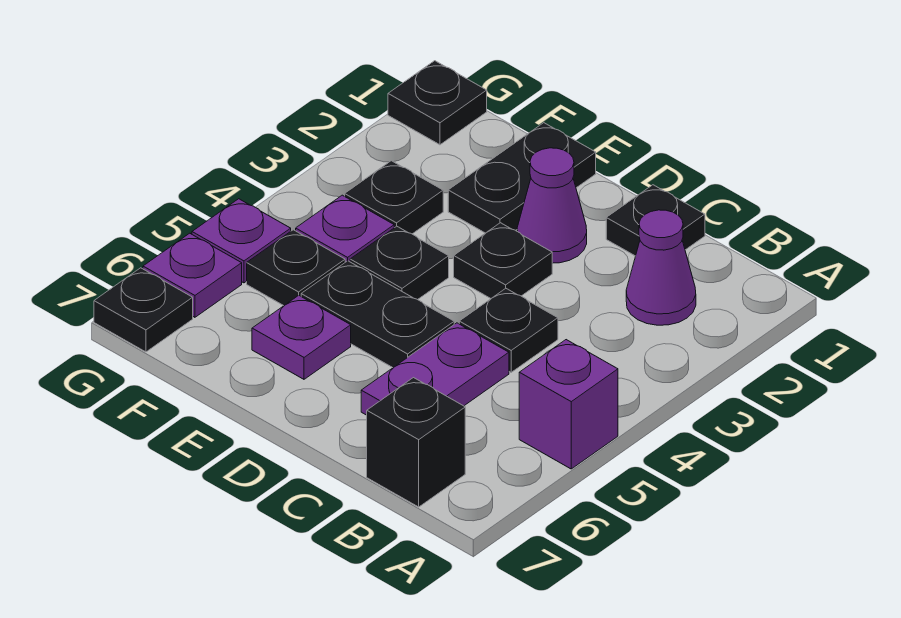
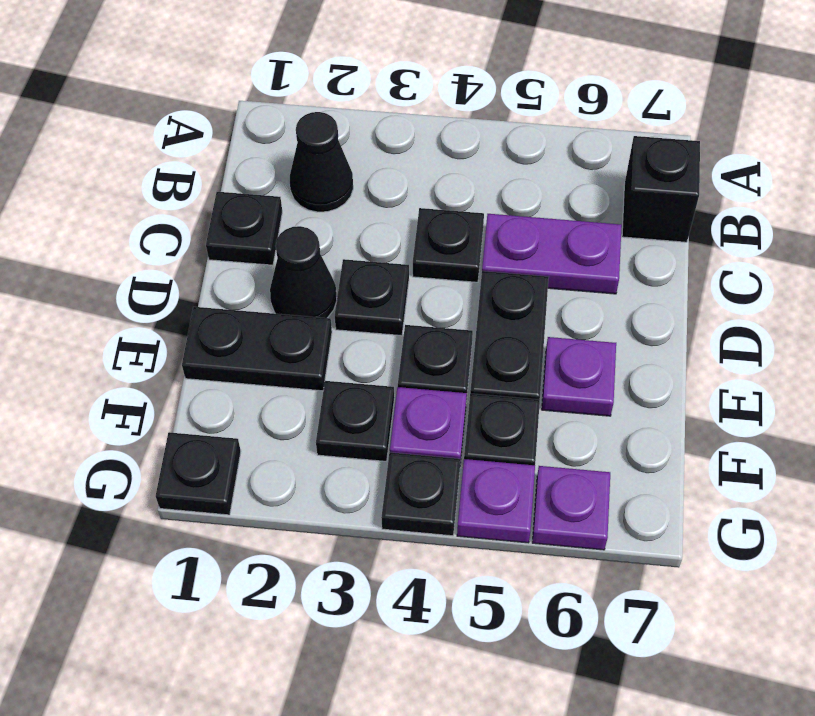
purple brick A5 level 1 -> none
purple cone B2 level 1 -> black cone B2 level 1
purple cone D2 level 1 -> black cone D2 level 1
black plate G7 level 1 -> black plate G4 level 1

